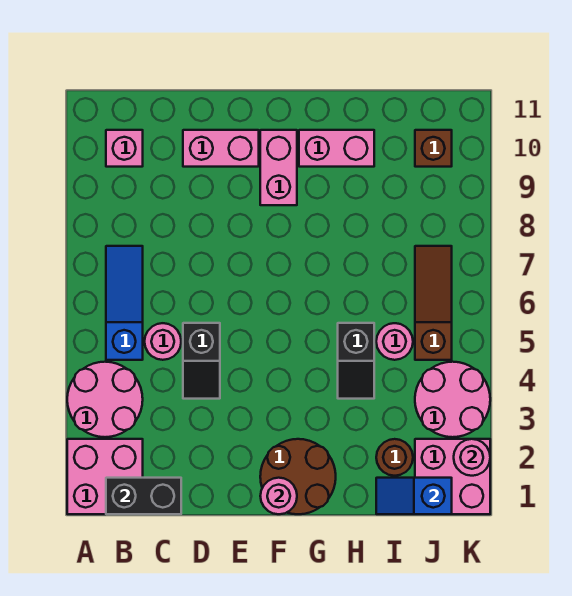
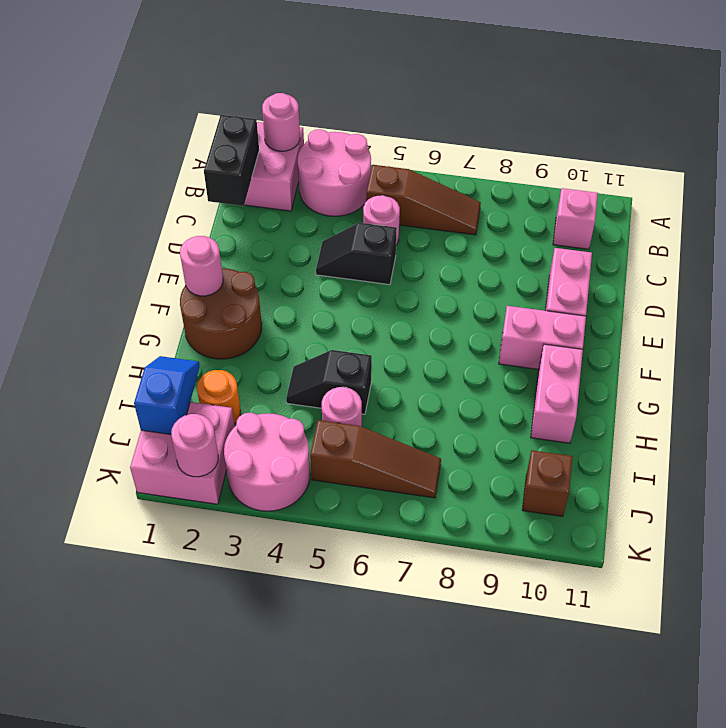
none -> pink round brick A2 level 2
blue slope B5:B7 level 1 top 5 -> brown slope B5:B7 level 1 top 5
brown round brick I2 level 1 -> orange round brick I2 level 1

